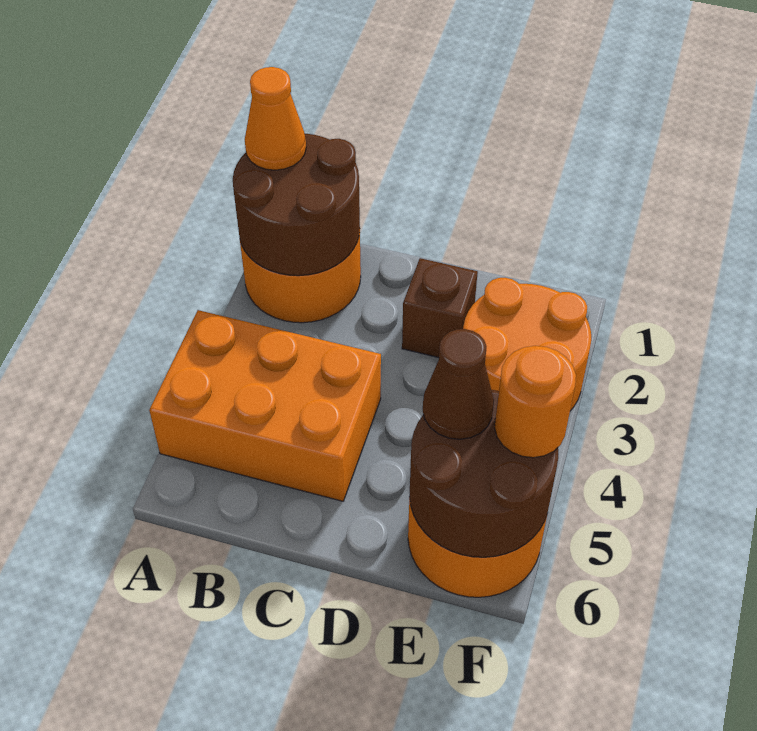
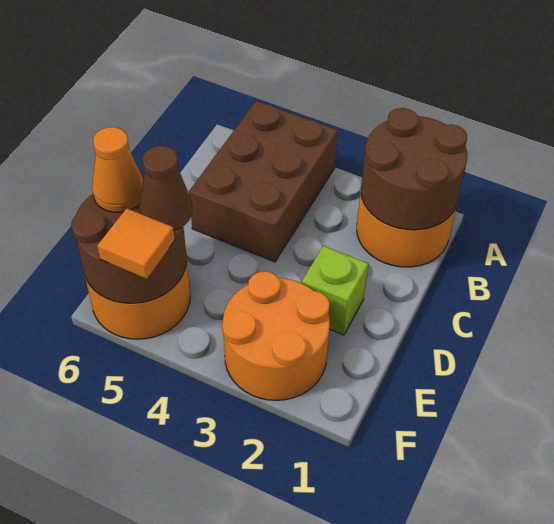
orange cone A1 level 3 -> orange cone E6 level 3
orange brick A4:C5 level 1 -> brown brick A4:C5 level 1
brown brick D2 level 1 -> lime brick D2 level 1
orange round brick F5 level 3 -> orange tile F5 level 3

